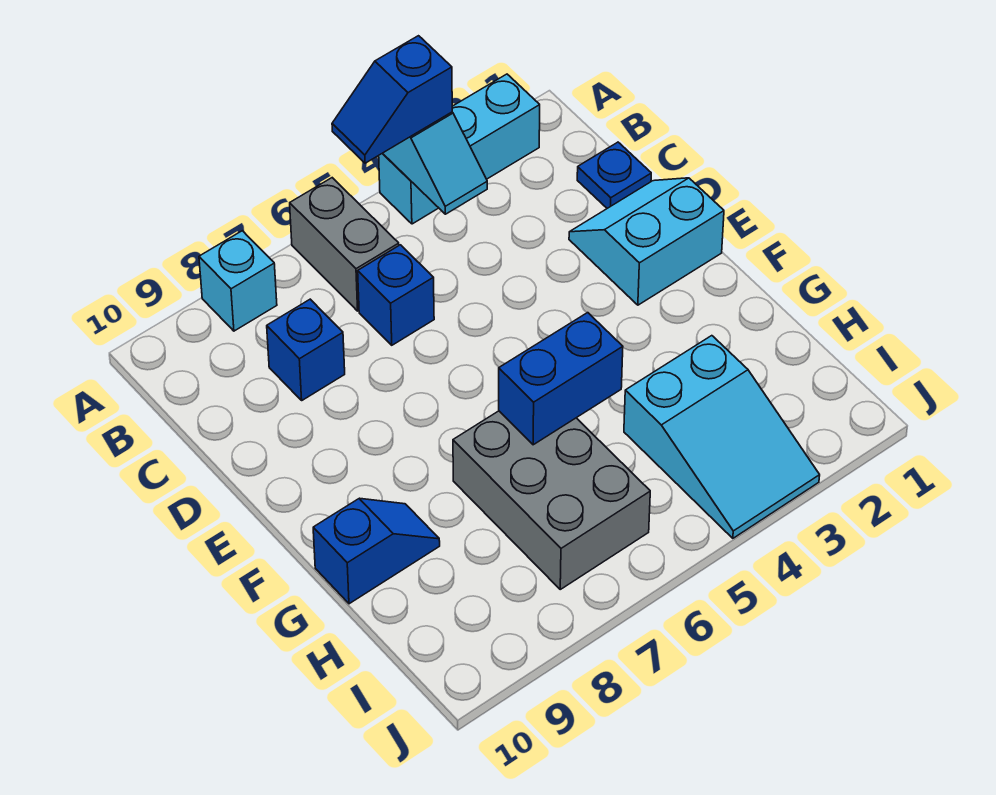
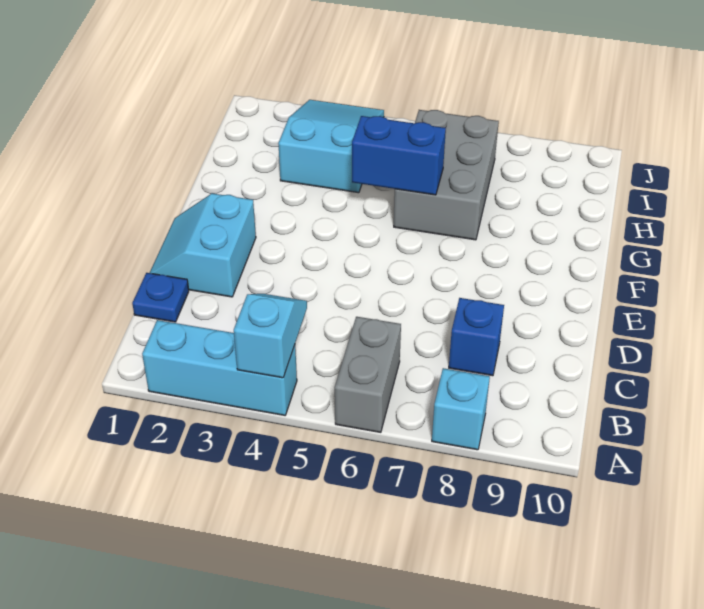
blue slope A4:A5 level 3 top 4 -> none
blue brick C6 level 1 -> none
cyan slope D1:E2 level 1 top E -> cyan slope D1:E2 level 1 top 2
blue slope G9:G10 level 1 top 10 -> none

